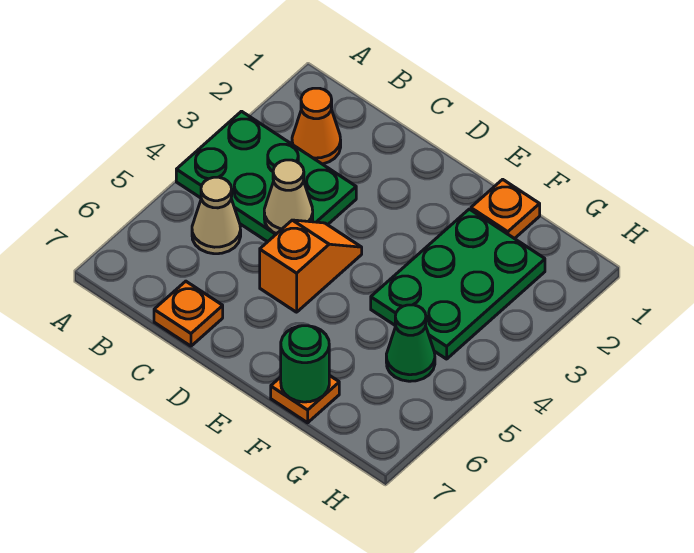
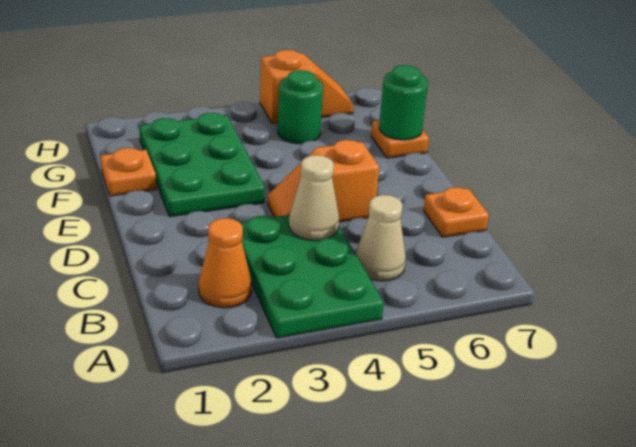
green plate F2:G4 level 1 -> green plate E2:G3 level 1
green cone G5 level 1 -> green round brick G5 level 1
none -> orange slope H5:H6 level 1 top 5

